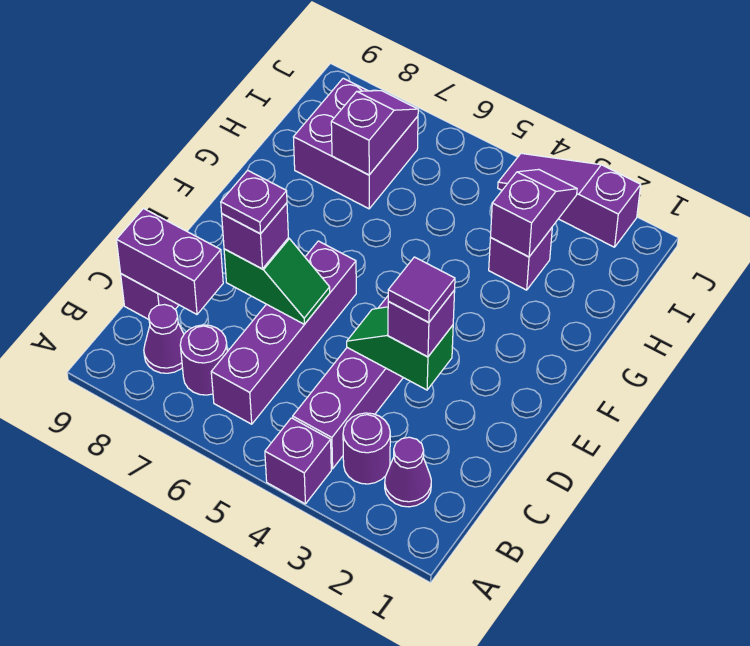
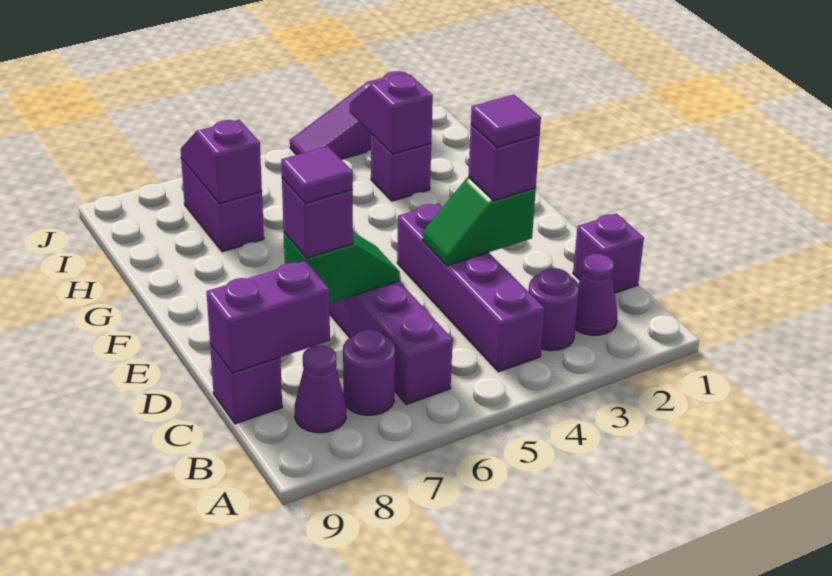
purple brick A4 level 1 -> purple brick C1 level 1
purple plate D7 level 4 -> purple tile D7 level 4
purple brick H7:I8 level 1 -> purple brick H7:I7 level 1

